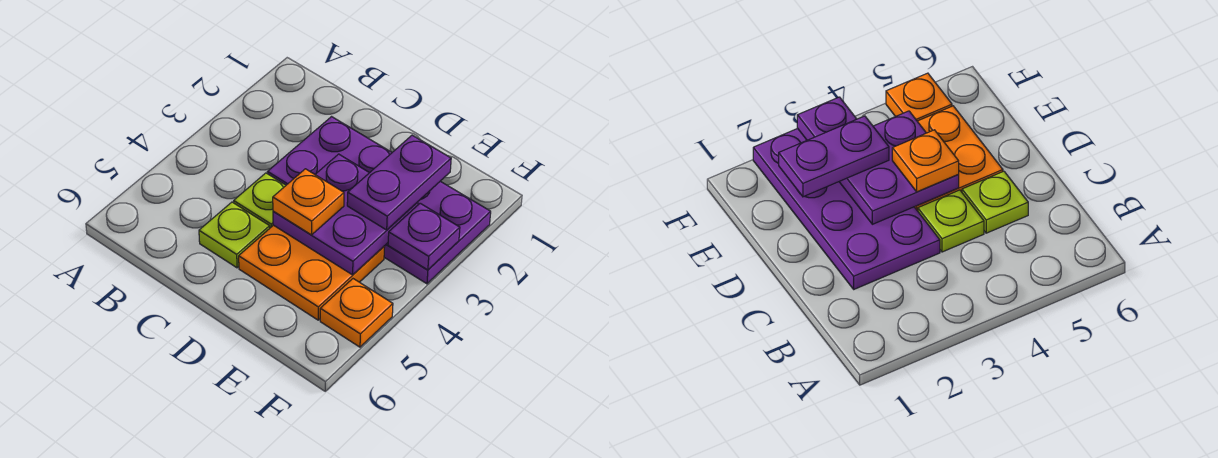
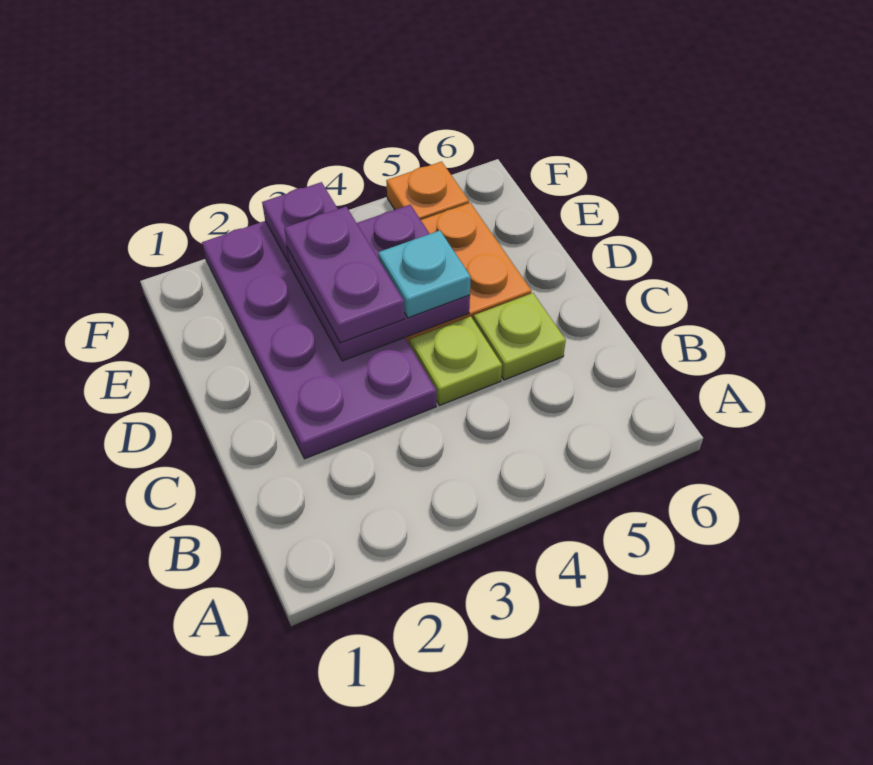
orange plate D4 level 3 -> cyan plate D4 level 3
purple plate E2:E3 level 3 -> purple plate D3:E3 level 3

